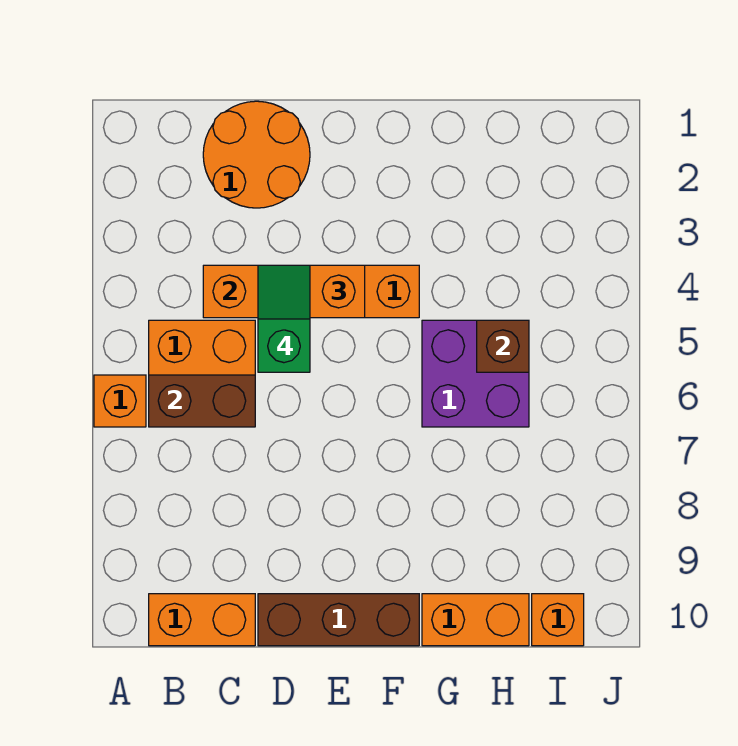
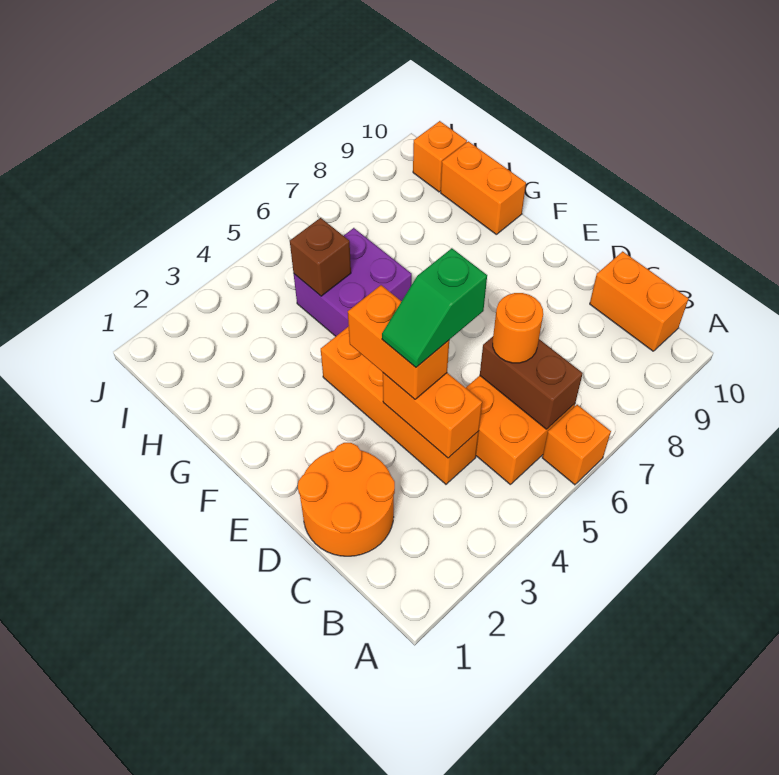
none -> orange round brick C6 level 3
brown brick D10:F10 level 1 -> none

